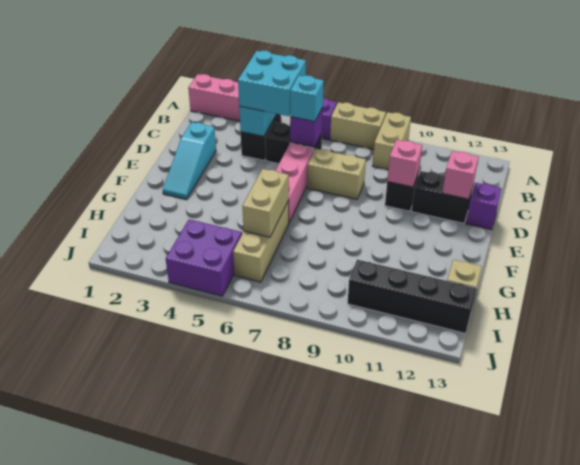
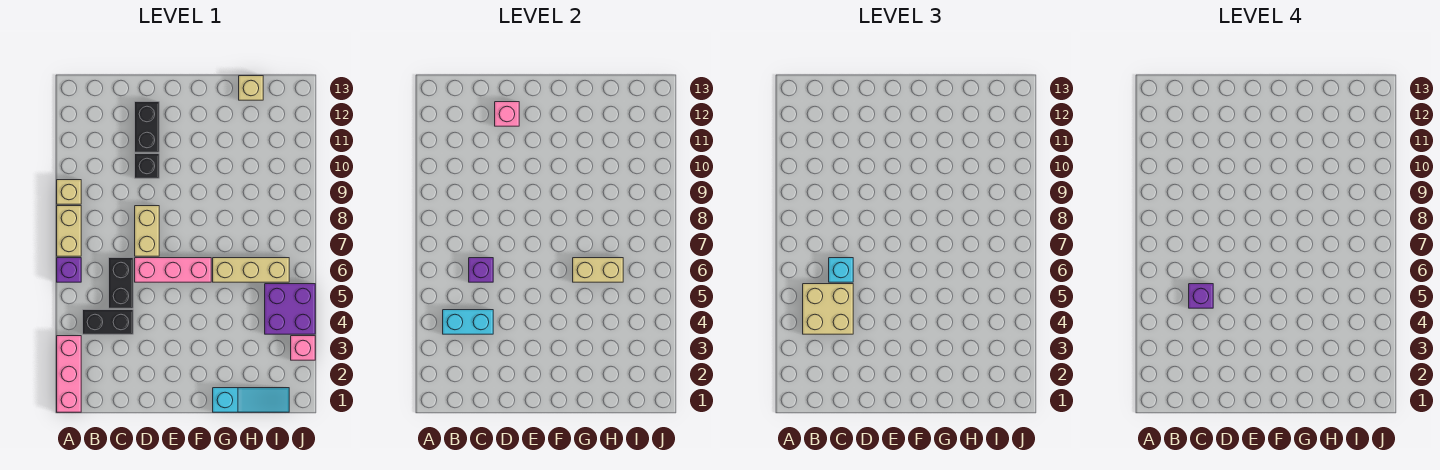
tan brick A9:B9 level 1 -> tan brick A9 level 1
cyan brick B4:C5 level 3 -> tan brick B4:C5 level 3
cyan slope D2:F2 level 1 top D -> cyan slope G1:I1 level 1 top G
pink brick D10 level 2 -> pink brick J3 level 1
purple brick D13 level 1 -> purple brick C5 level 4
black brick I10:I13 level 1 -> none

